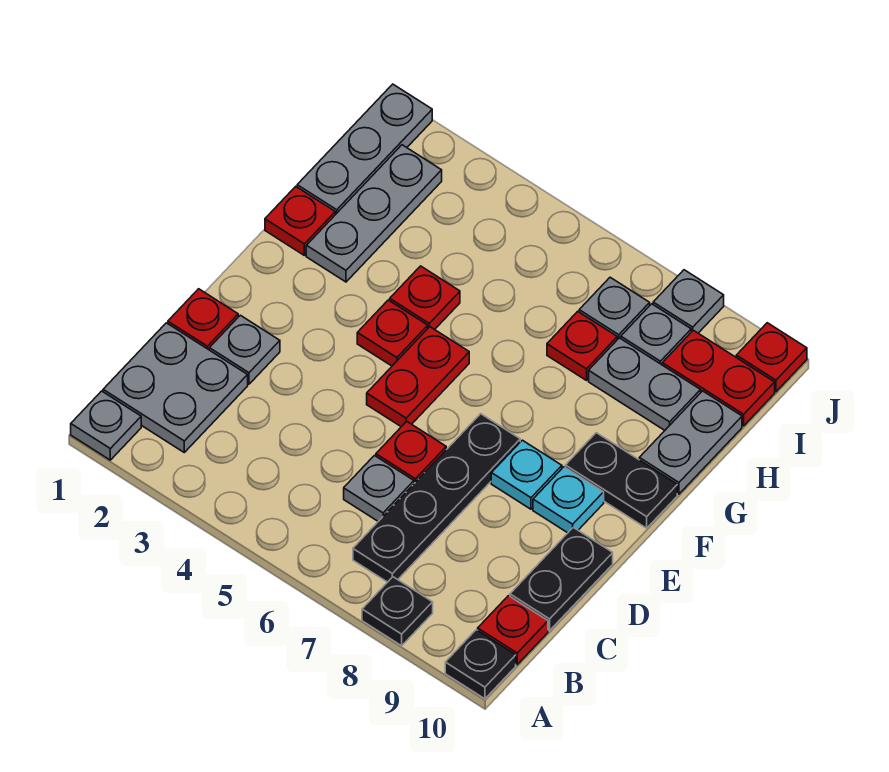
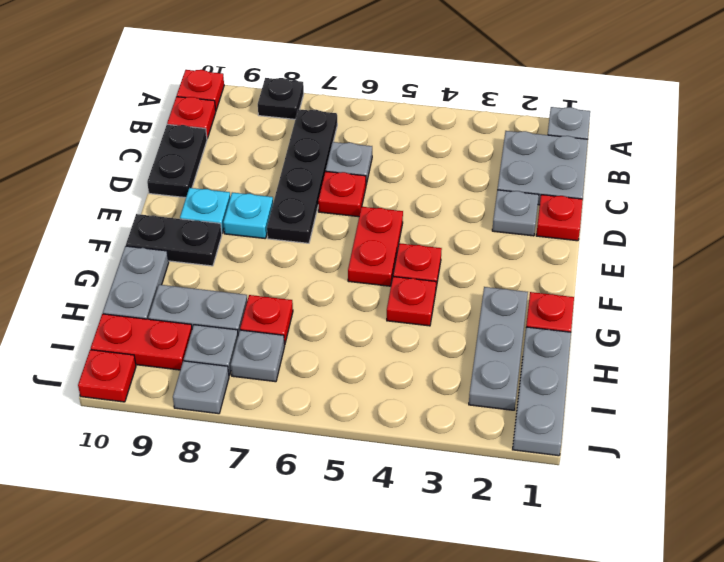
black plate A10 level 1 -> red plate A10 level 1

